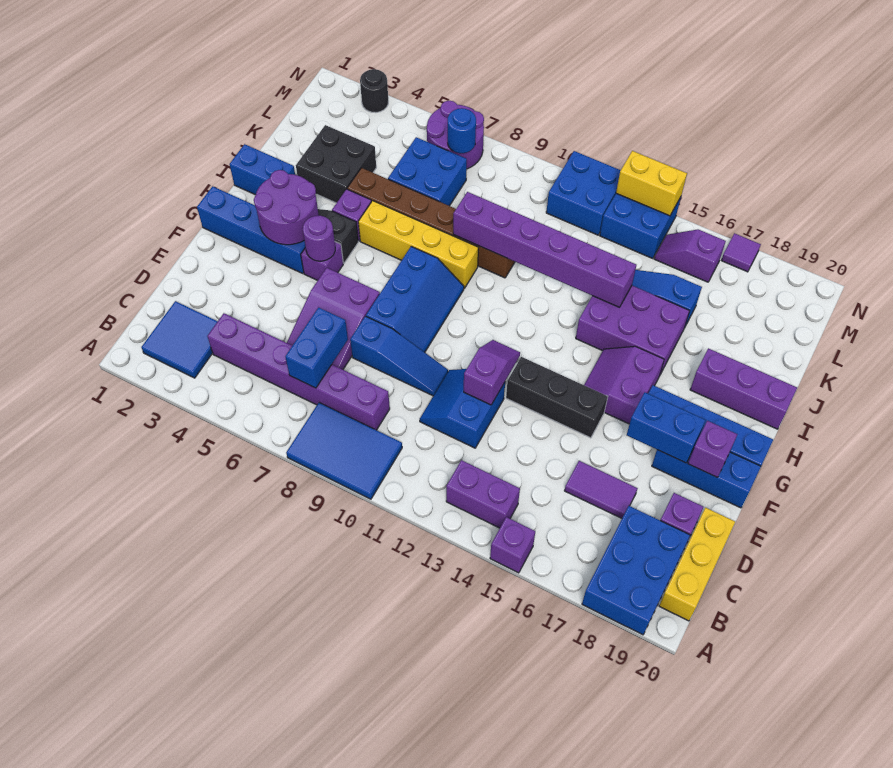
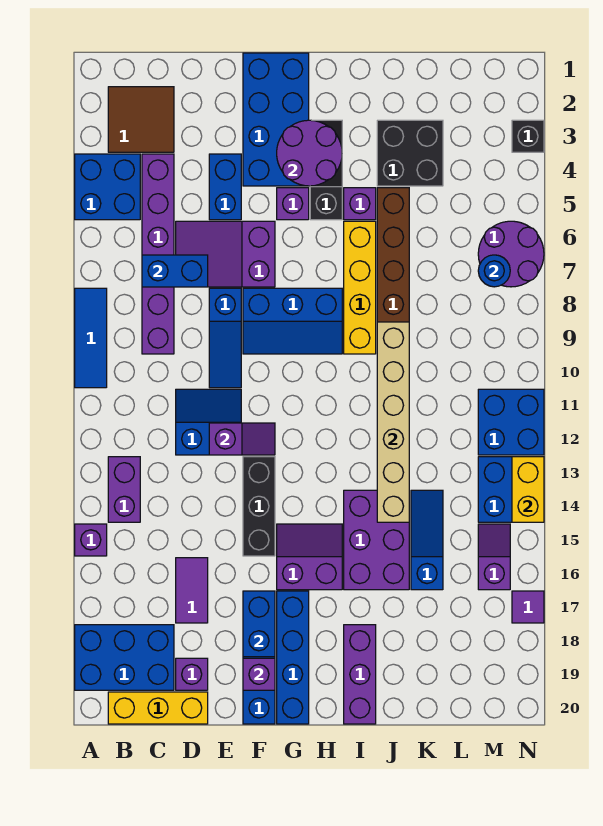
blue tile A8:B10 level 1 -> blue tile A8:A10 level 1
blue tile B2:C3 level 1 -> brown tile B2:C3 level 1
blue brick G1:G4 level 1 -> blue brick F1:G4 level 1
purple round brick G5 level 2 -> none
blue brick I1:I2 level 1 -> blue brick E4:E5 level 1
purple brick J9:J14 level 2 -> tan brick J9:J14 level 2
blue brick K6:L7 level 1 -> blue brick A4:B5 level 1
black round brick N3 level 1 -> black brick N3 level 1

